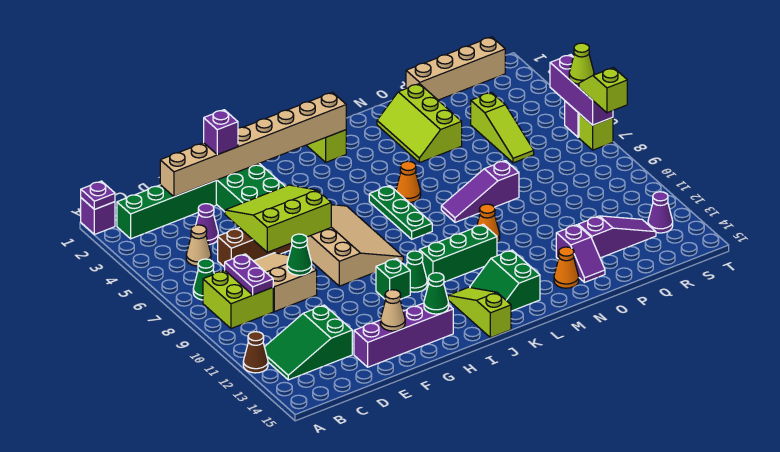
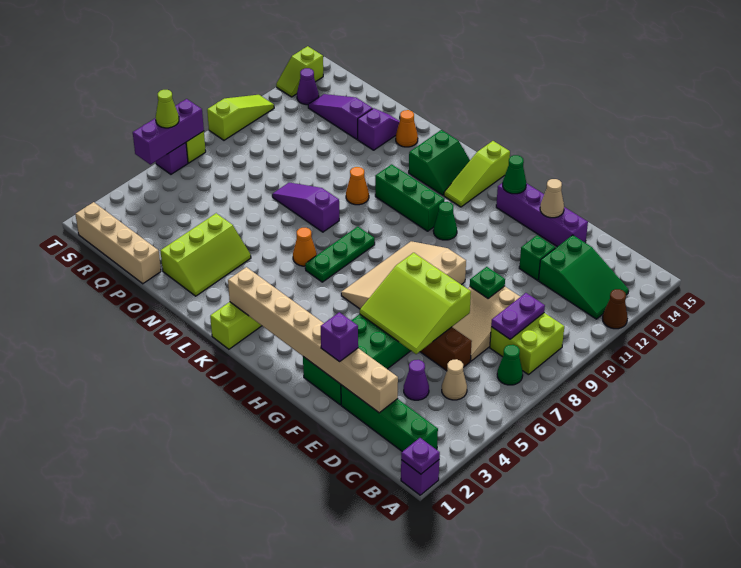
green cone E9 level 2 -> green plate E9 level 2
green brick H11 level 1 -> green brick E12 level 1
purple slope M8:O8 level 1 top O -> purple slope M8:O8 level 1 top M
lime slope Q4:Q6 level 1 top 4 -> lime slope T9:T11 level 1 top 9
lime slope T7:T8 level 3 top 8 -> lime slope T13:T14 level 1 top 14

